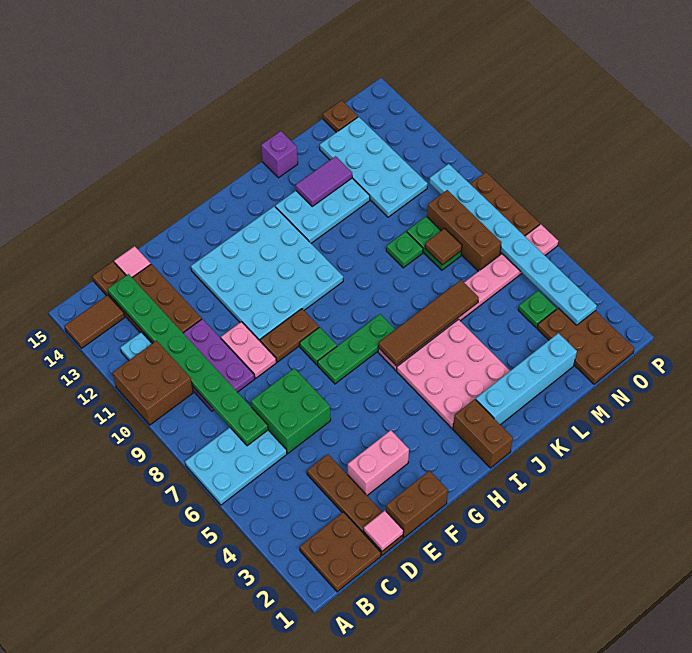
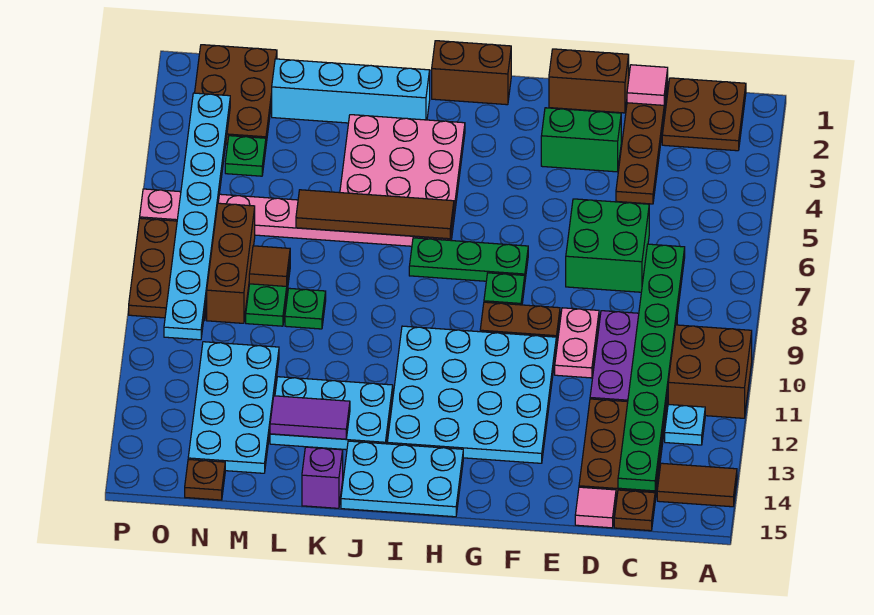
cyan plate A6:C7 level 1 -> cyan plate H14:J15 level 1
pink brick E3:F3 level 1 -> green brick E3:F3 level 1
brown brick I1:I2 level 1 -> brown brick H1:I1 level 1

